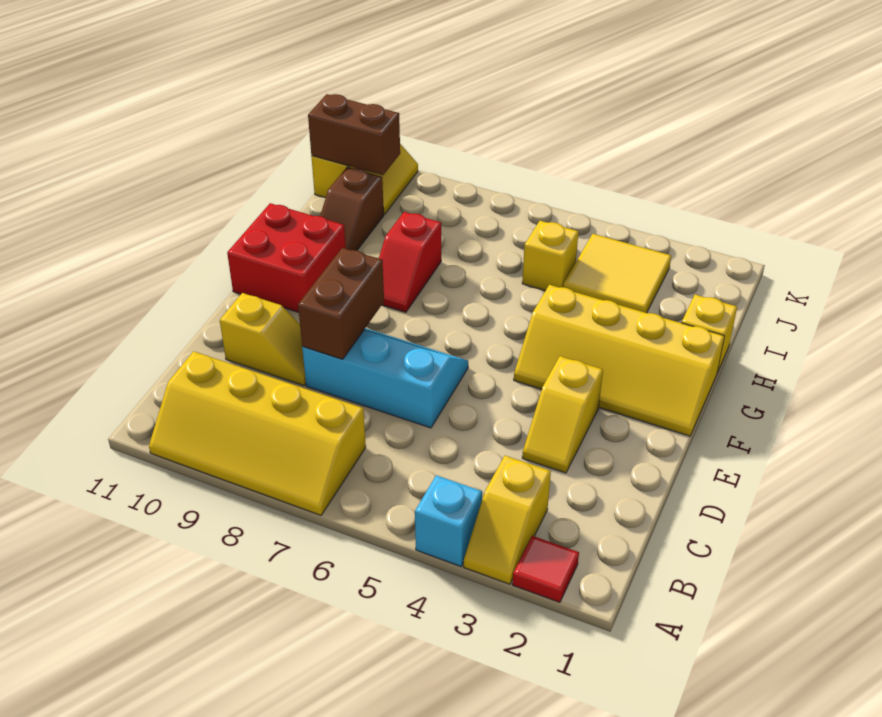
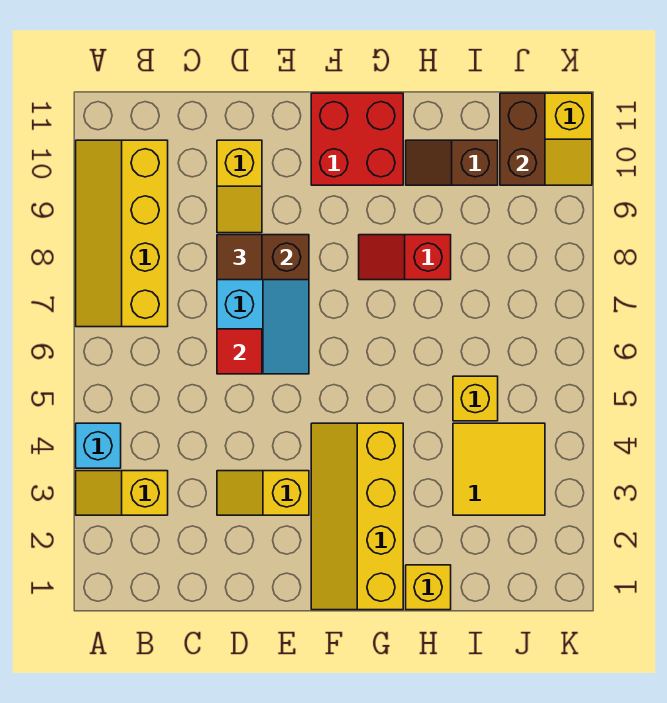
red tile A2 level 1 -> red tile D6 level 2
none -> brown tile D8 level 3

